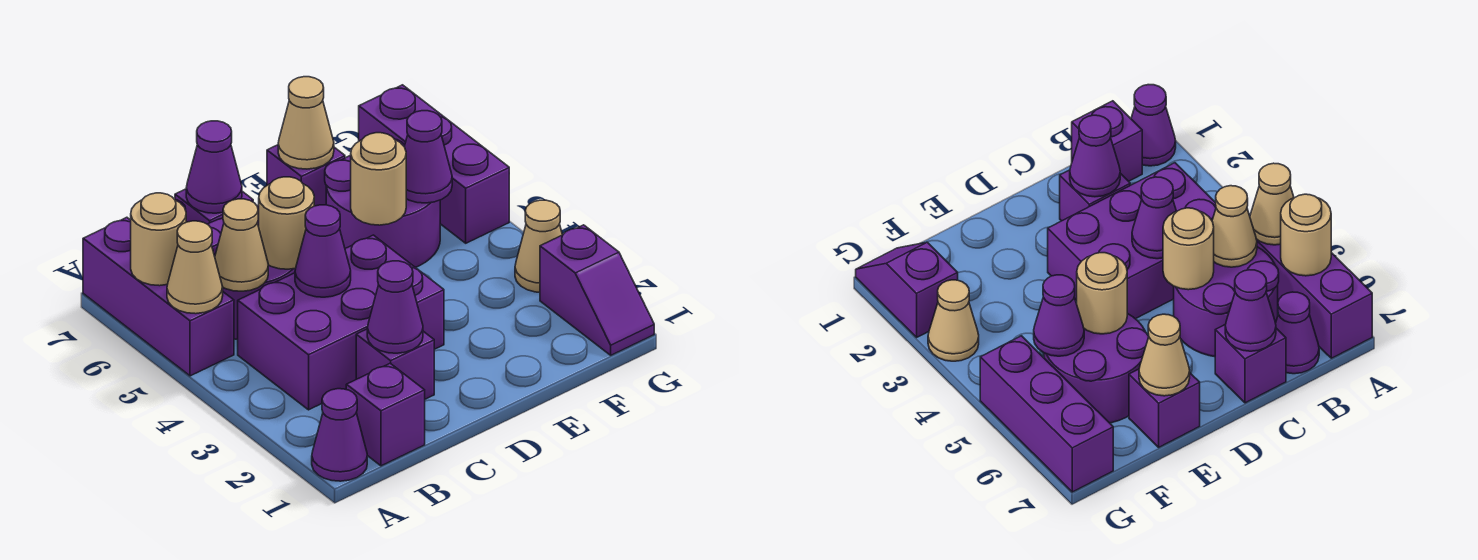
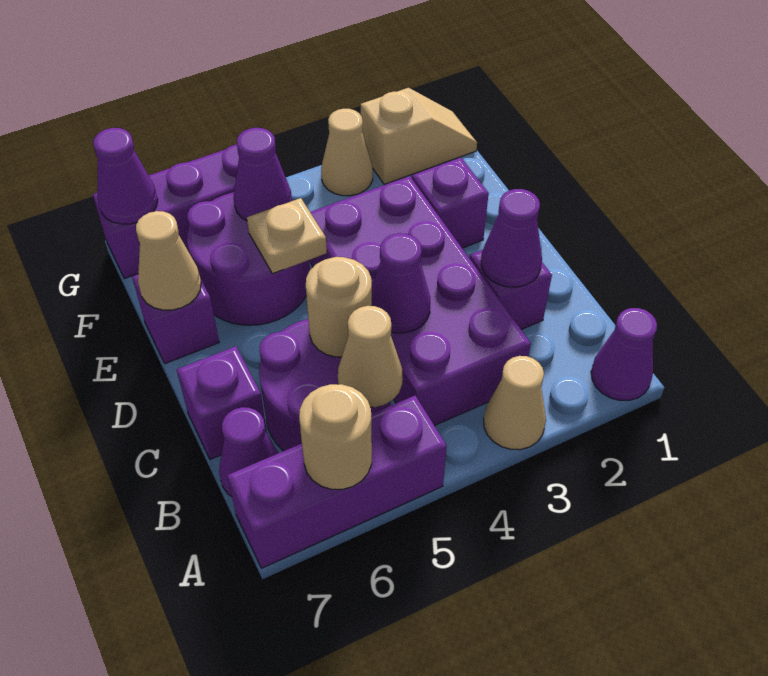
tan cone A5 level 2 -> tan cone A3 level 1
purple brick B1 level 1 -> purple brick E2 level 1
purple brick B3:D4 level 1 -> purple brick B3:E4 level 1
purple cone C7 level 2 -> purple cone G7 level 2
tan round brick E5 level 2 -> tan plate E5 level 2
purple slope G1:G2 level 1 top 2 -> tan slope G1:G2 level 1 top 2

